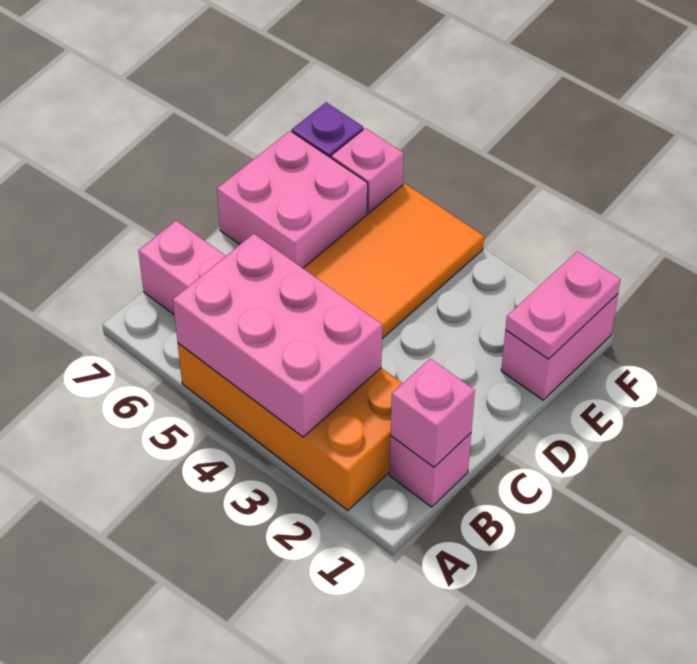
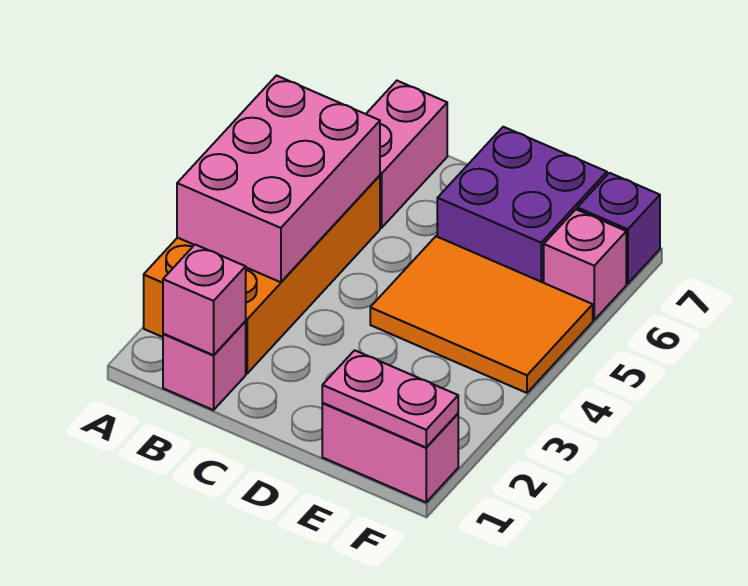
pink brick D6:E7 level 1 -> purple brick D6:E7 level 1

